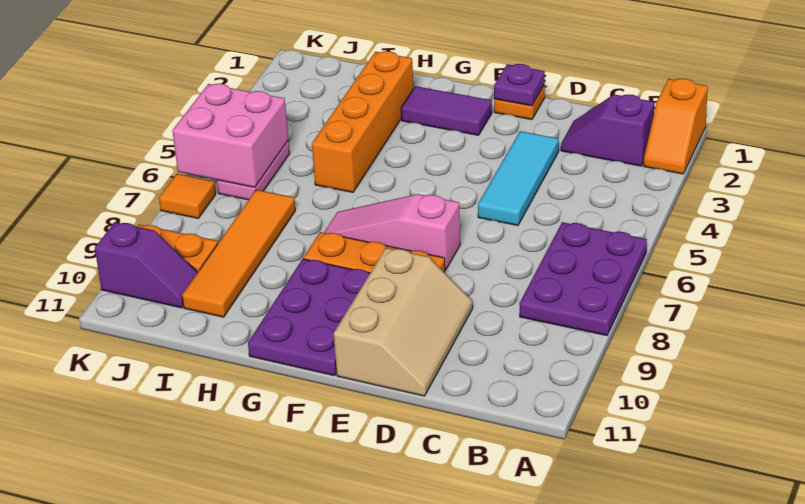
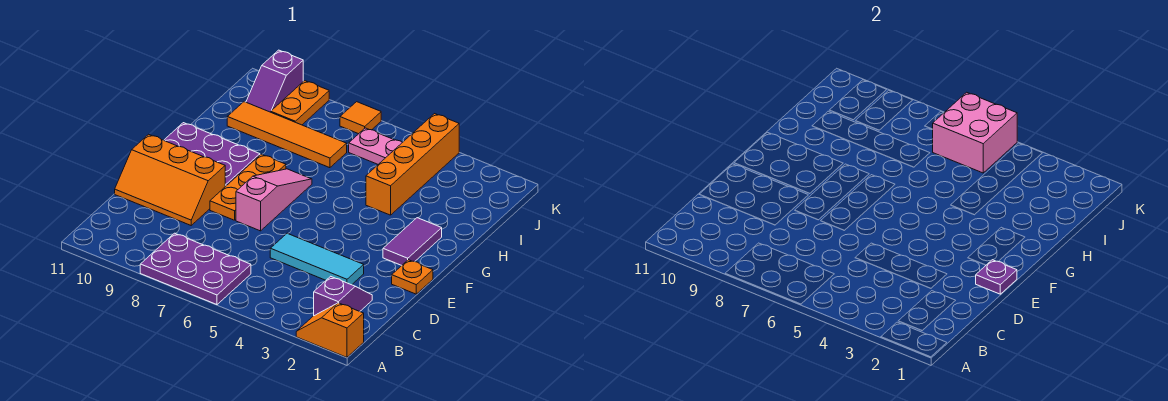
tan slope D9:E11 level 1 top E -> orange slope D9:E11 level 1 top E
orange brick H2:H5 level 1 -> orange brick H4:K4 level 1

